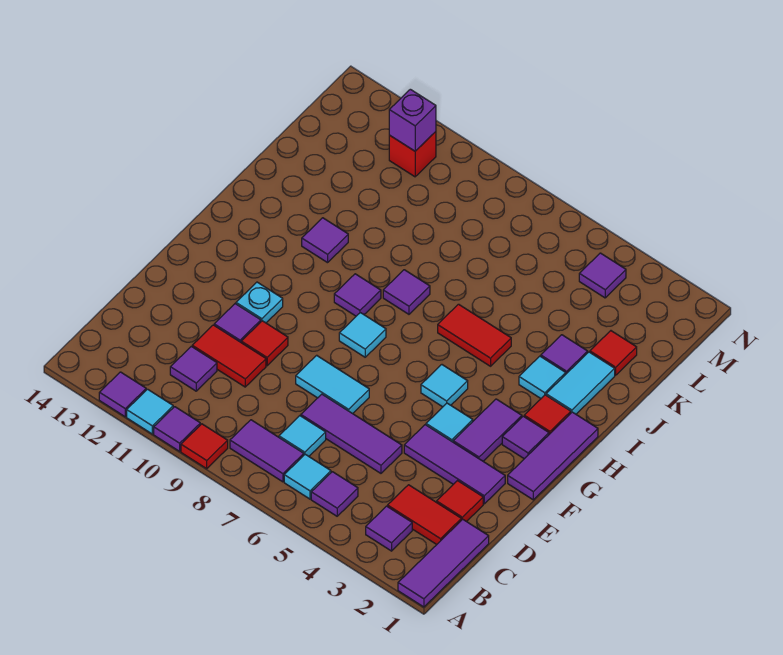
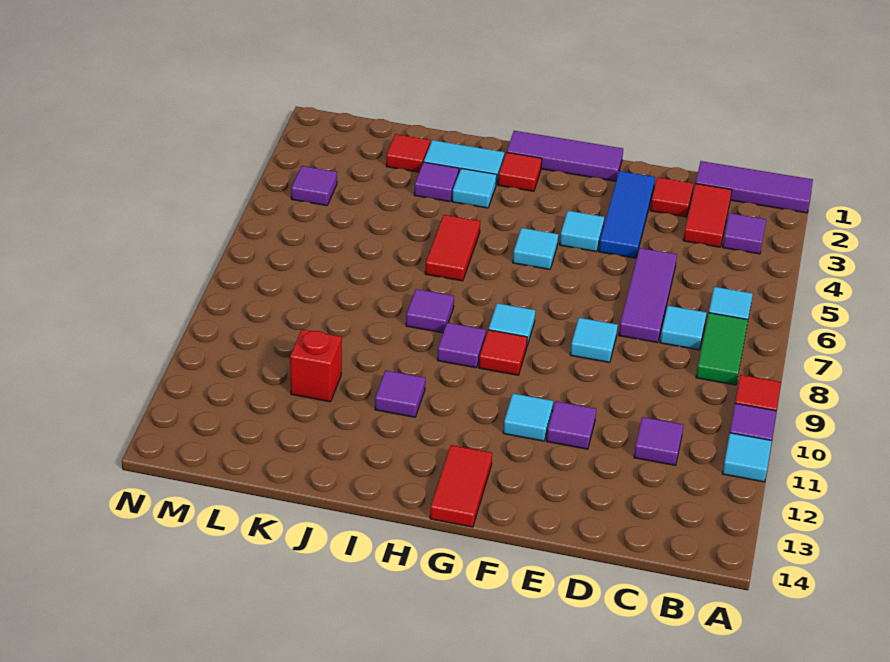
purple tile A12 level 1 -> none
purple tile B5 level 1 -> none
purple tile B7:B8 level 1 -> green tile B7:B8 level 1
red tile D10:D11 level 1 -> red tile G13:G14 level 1
purple tile E2:E4 level 1 -> blue tile E2:E4 level 1
cyan tile E7:E8 level 1 -> cyan tile E8 level 1
red tile E10 level 1 -> red tile G9 level 1
purple tile F3:G3 level 1 -> none
cyan plate F11 level 1 -> cyan tile F11 level 1
purple tile G2 level 1 -> none
red brick M11 level 1 -> red brick K11 level 1
purple brick M11 level 2 -> none

